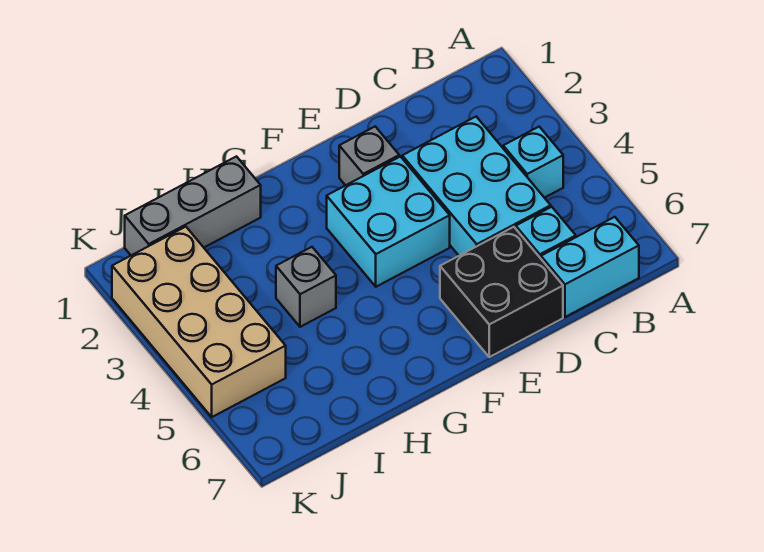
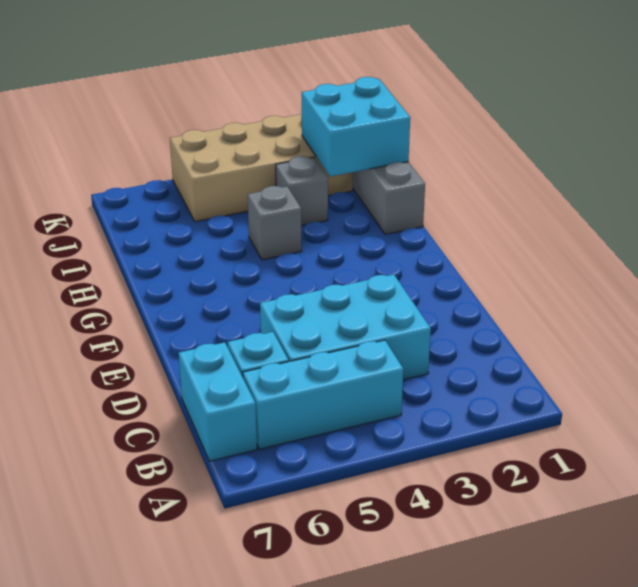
cyan brick B4 level 1 -> cyan brick B4:B6 level 1
black brick D6:E7 level 1 -> none
grey brick E2 level 1 -> grey brick I3 level 1
cyan brick E3:F4 level 1 -> cyan brick I1:J2 level 2

